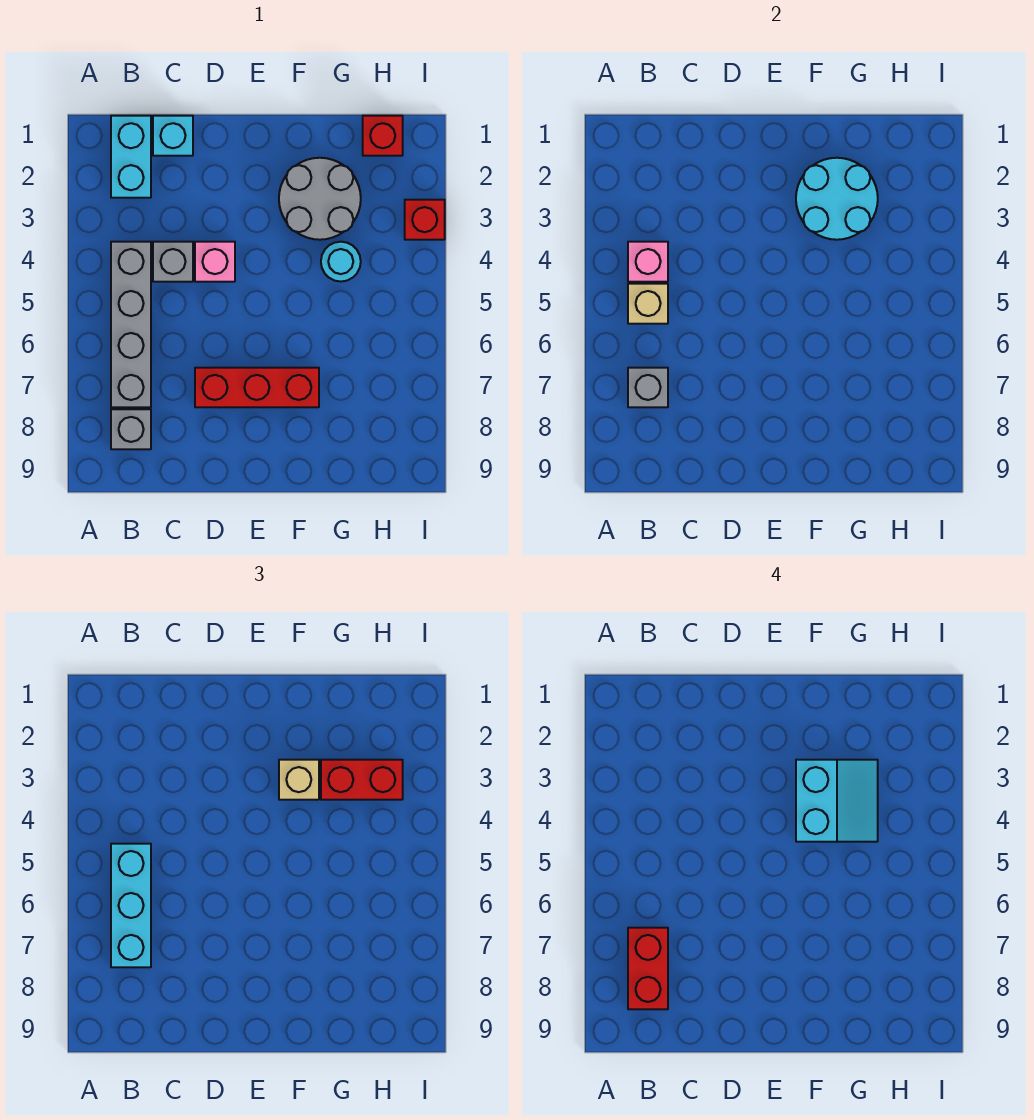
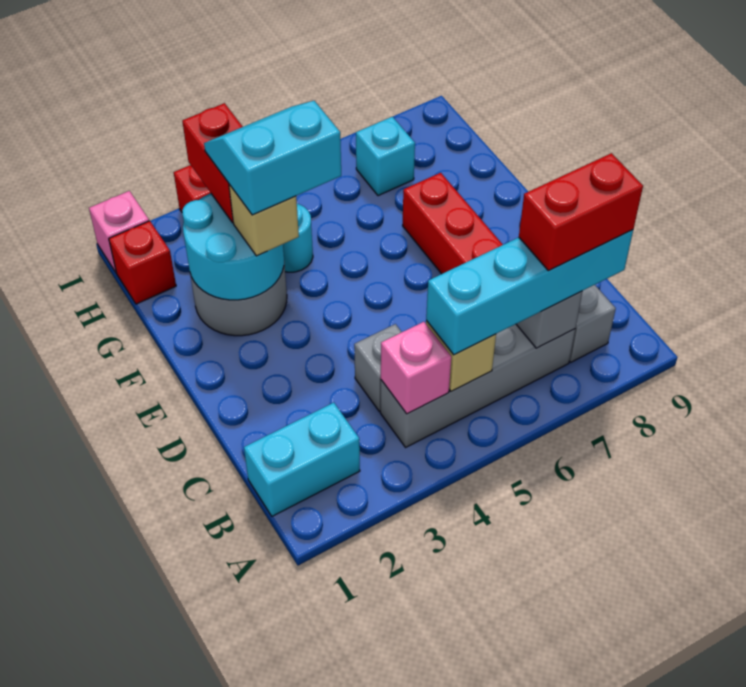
cyan brick B5:B7 level 3 -> cyan brick B5:B8 level 3
cyan brick C1 level 1 -> cyan brick H7 level 1
pink brick D4 level 1 -> pink brick I1 level 1

